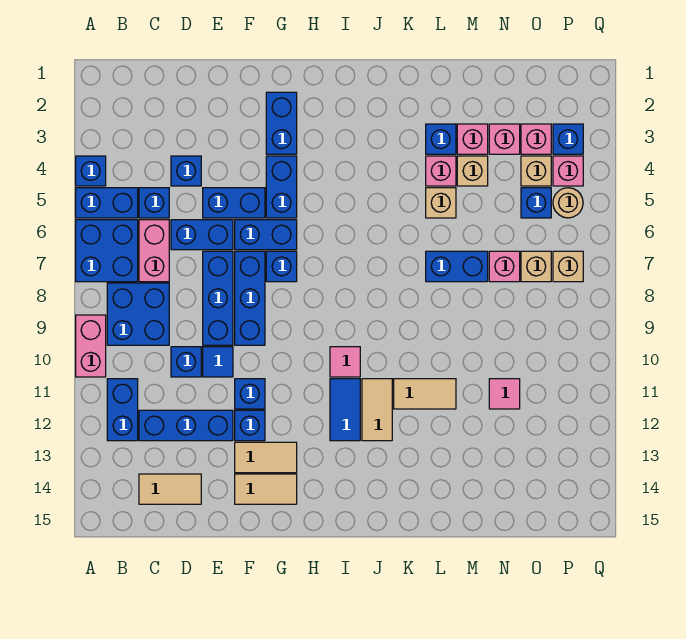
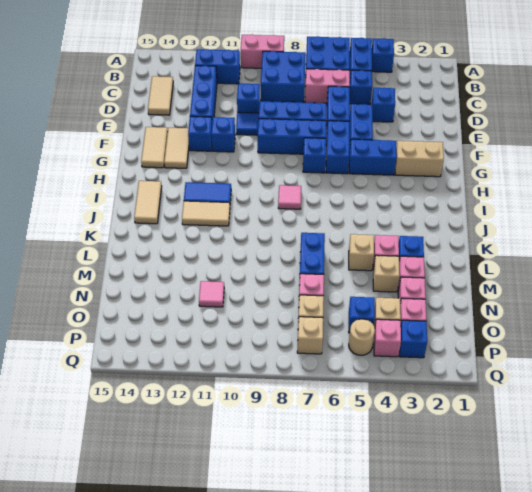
blue brick G2:G3 level 1 -> tan brick G2:G3 level 1
pink tile I10 level 1 -> pink tile I8 level 1
tan tile K11:L11 level 1 -> tan tile I14:J14 level 1

